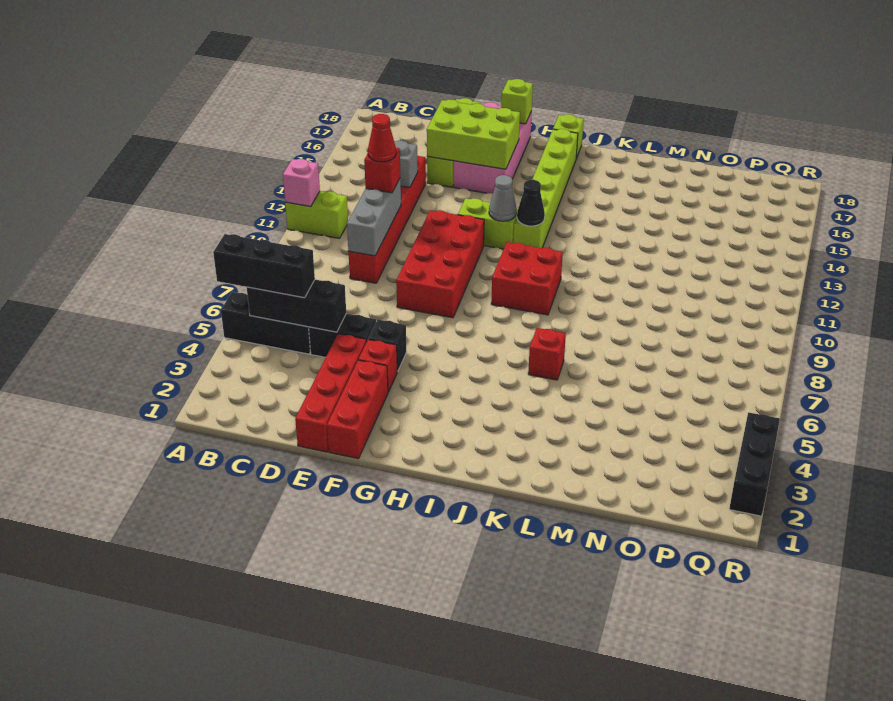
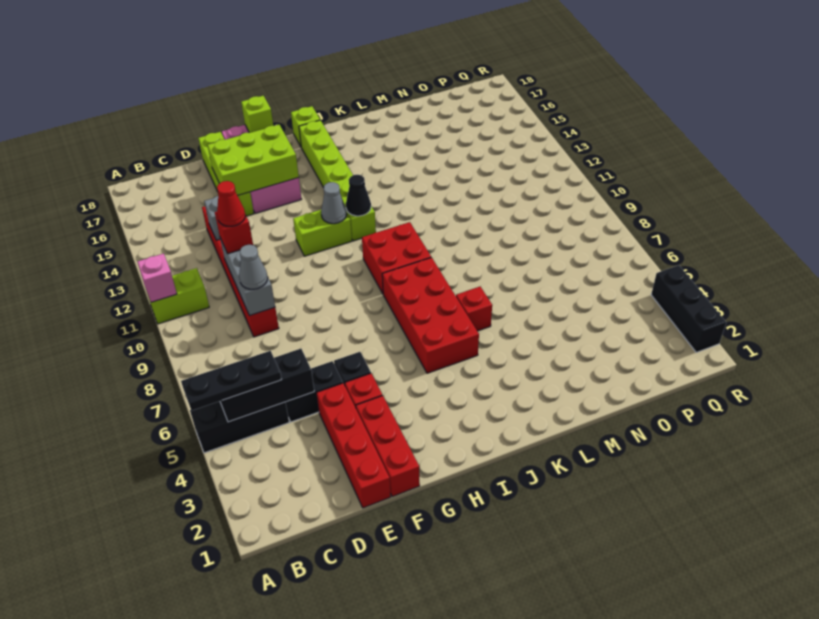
black brick A5:C5 level 3 -> black plate A5:C5 level 3
none -> grey cone D9 level 3
red brick F8:G11 level 1 -> red brick I5:J8 level 1

